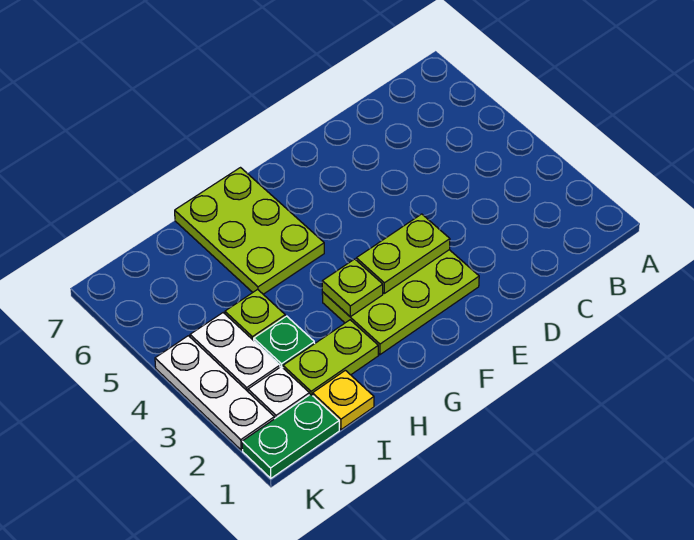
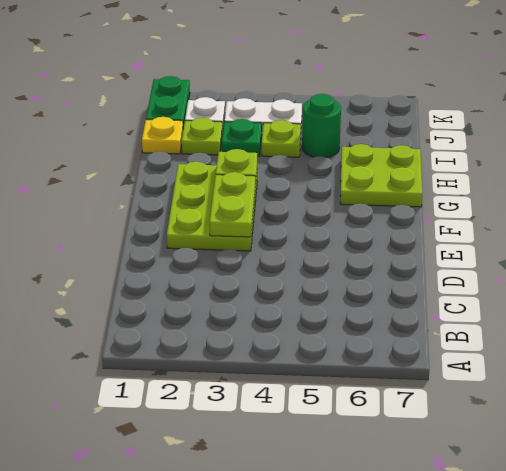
lime plate G5:H7 level 1 -> lime plate G6:H7 level 1
lime plate H2:I2 level 1 -> lime plate I2 level 1
none -> green round brick I5 level 1
white plate K2:K4 level 1 -> none

